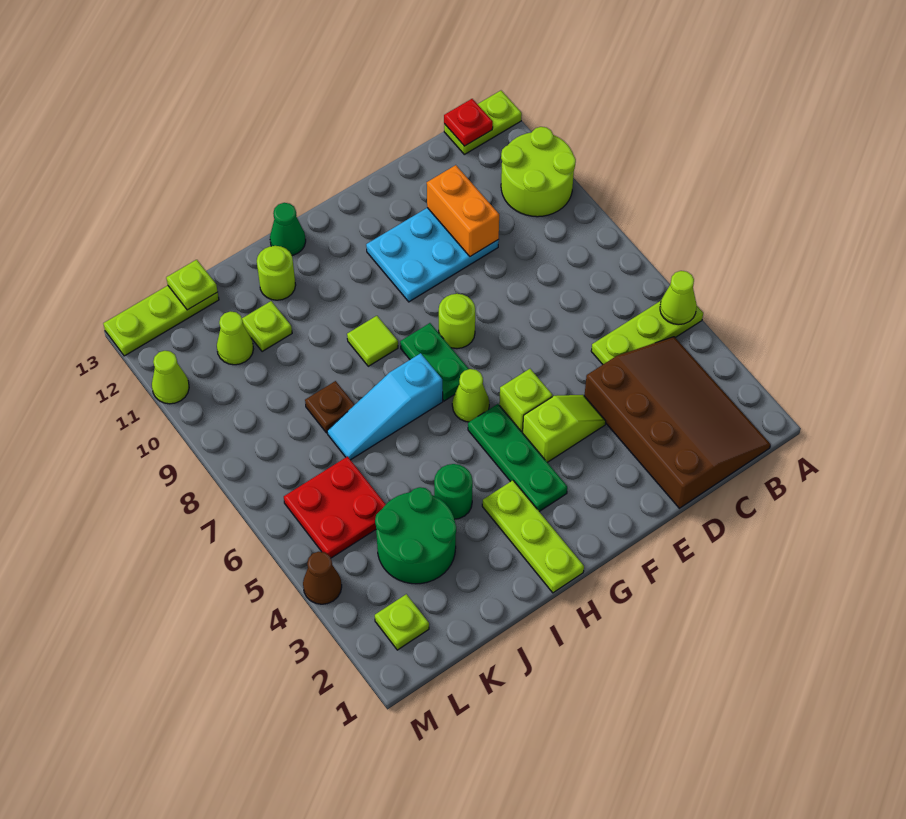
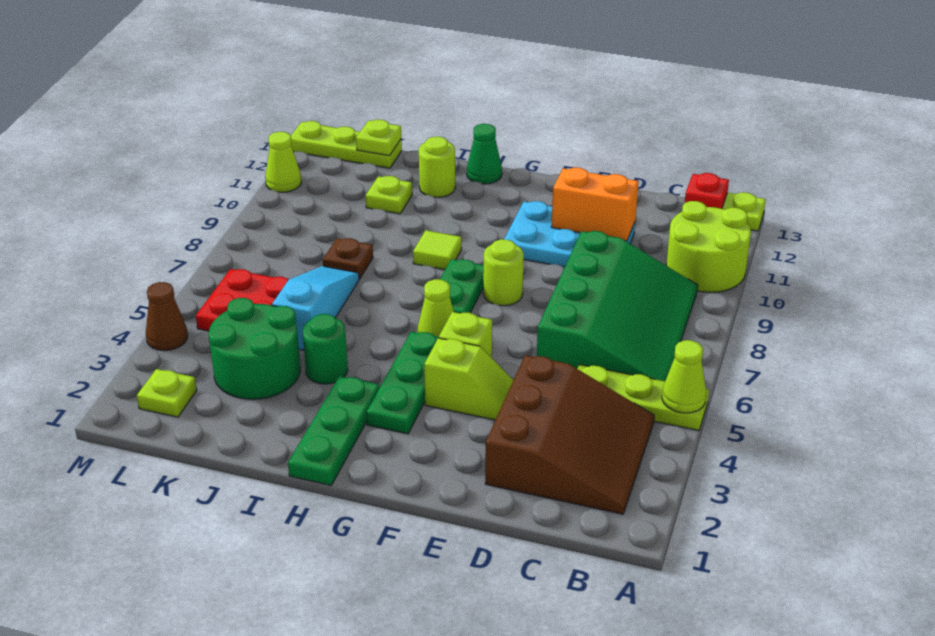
brown slope B1:D4 level 1 top D -> brown slope B2:D4 level 1 top D
none -> green slope B6:D9 level 1 top D
orange brick D10:D11 level 2 -> orange brick D11:E11 level 2
lime plate H1:H3 level 1 -> green plate H1:H3 level 1
cyan slope H7:J7 level 1 top H -> cyan slope J5:J7 level 1 top 5
lime cone K11 level 1 -> none

